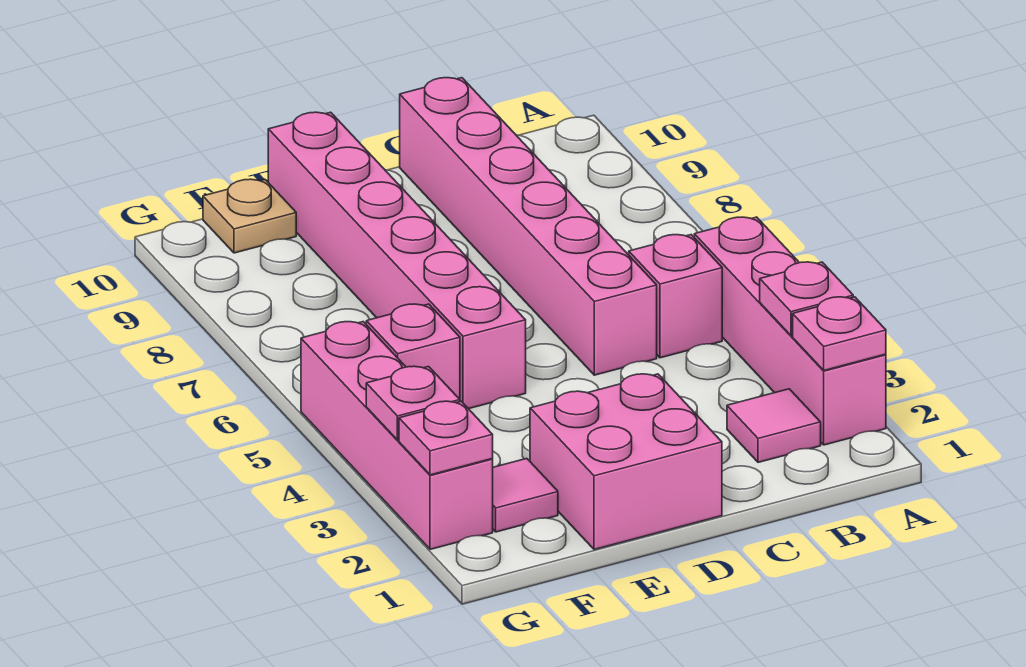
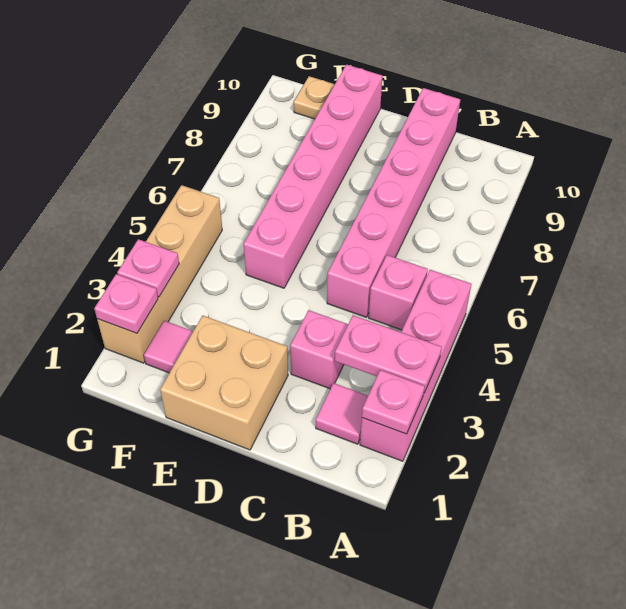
pink plate A3 level 2 -> pink plate A3:B3 level 2
pink brick D1:E2 level 1 -> tan brick D1:E2 level 1
pink brick F5 level 1 -> pink brick C3 level 1
pink brick G2:G5 level 1 -> tan brick G2:G5 level 1

